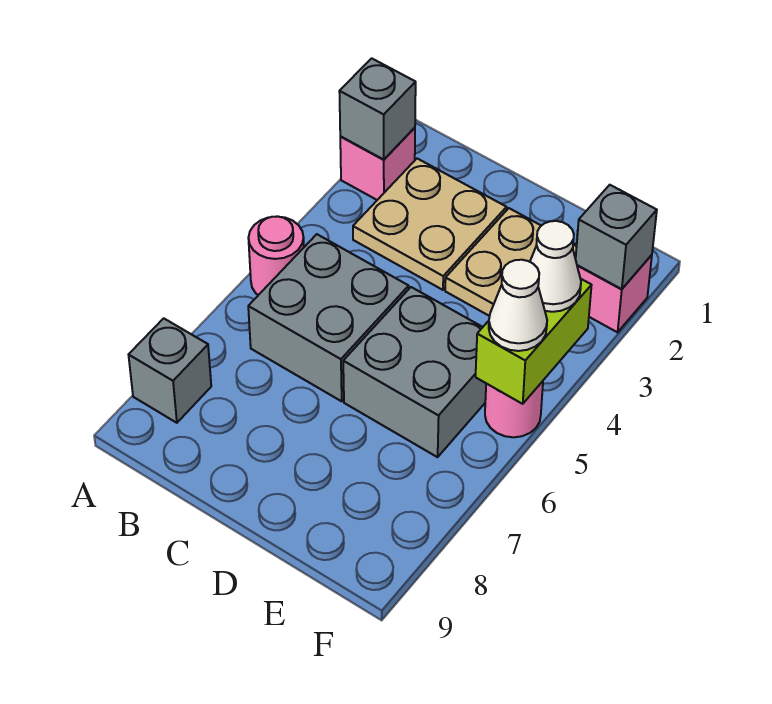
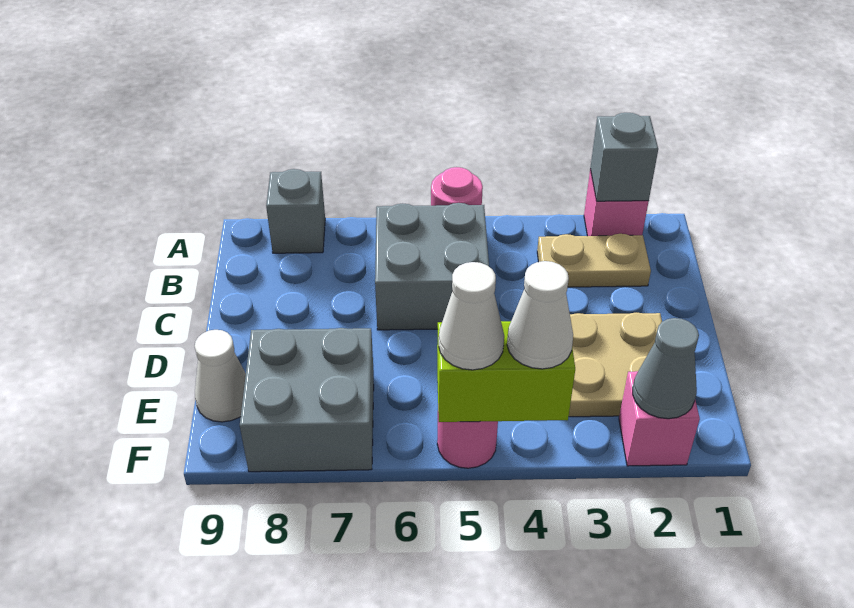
tan plate B2:C3 level 1 -> tan plate B2:B3 level 1
grey brick D5:E6 level 1 -> grey brick E7:F8 level 1
none -> white cone E9 level 1
grey brick F2 level 2 -> grey cone F2 level 2

